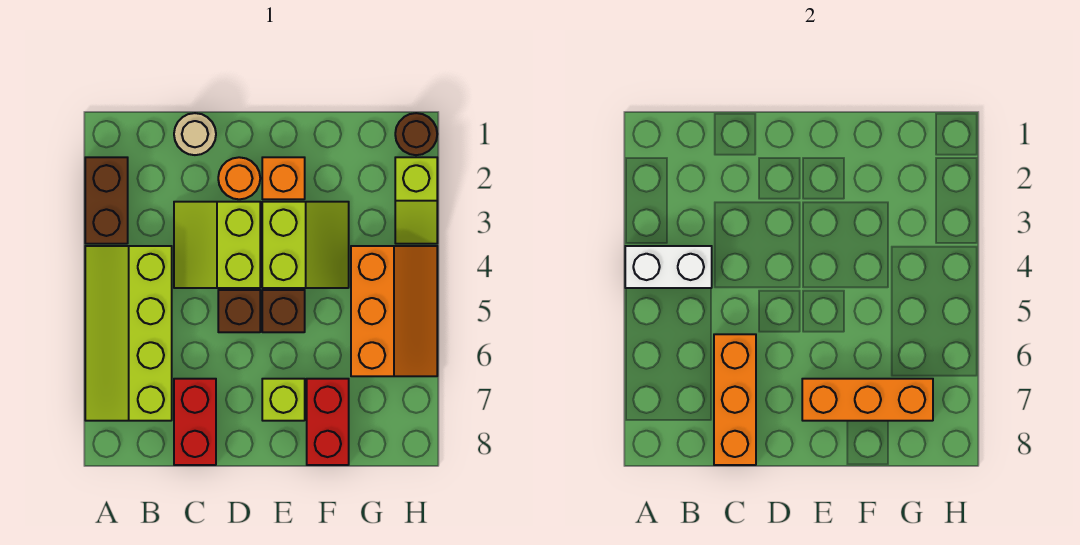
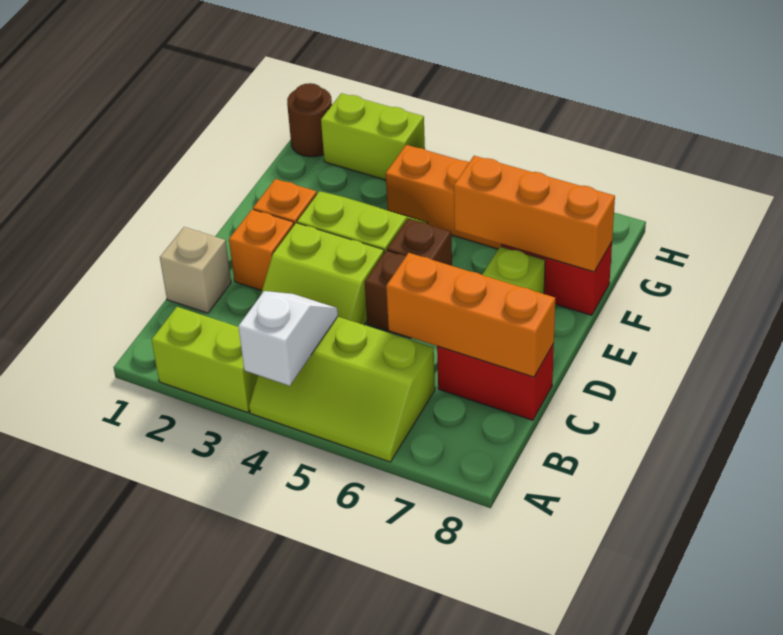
brown brick A2:A3 level 1 -> lime brick A2:A3 level 1
lime slope A4:B7 level 1 top B -> lime slope A4:B6 level 1 top B
white brick A4:B4 level 2 -> white slope A4:B4 level 2 top A
tan round brick C1 level 1 -> tan brick C1 level 1
orange round brick D2 level 1 -> orange brick D2 level 1
orange brick E7:G7 level 2 -> orange brick F6:F8 level 2
lime slope H2:H3 level 1 top 2 -> lime brick H2:H3 level 1

